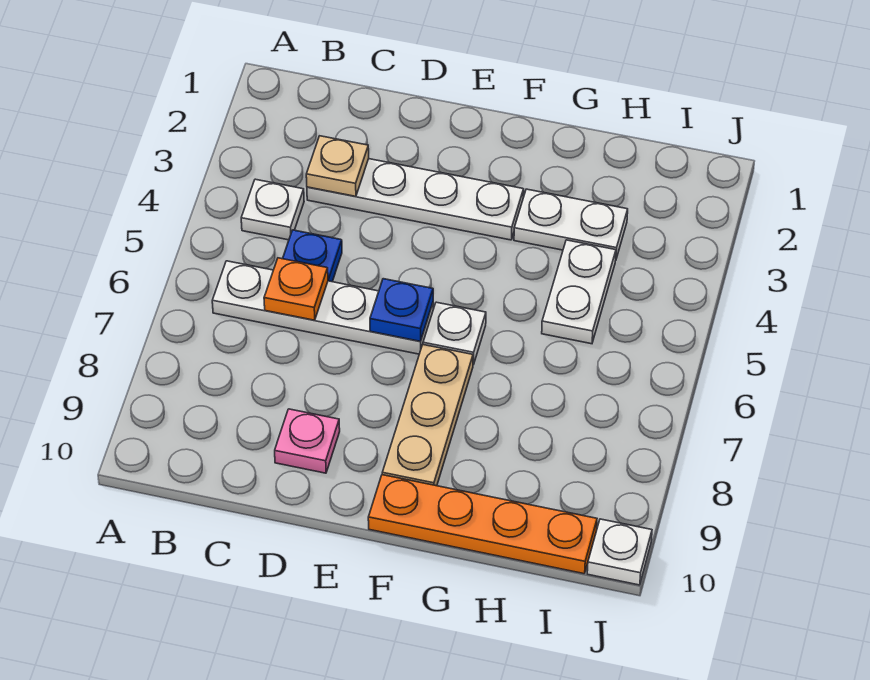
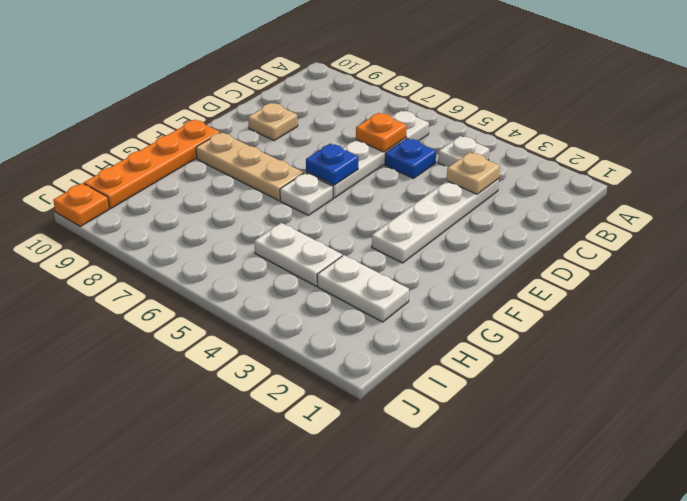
pink plate D9 level 1 -> tan plate D9 level 1
white plate G3:H3 level 1 -> white plate H2:H3 level 1
white plate J10 level 1 -> orange plate J10 level 1

